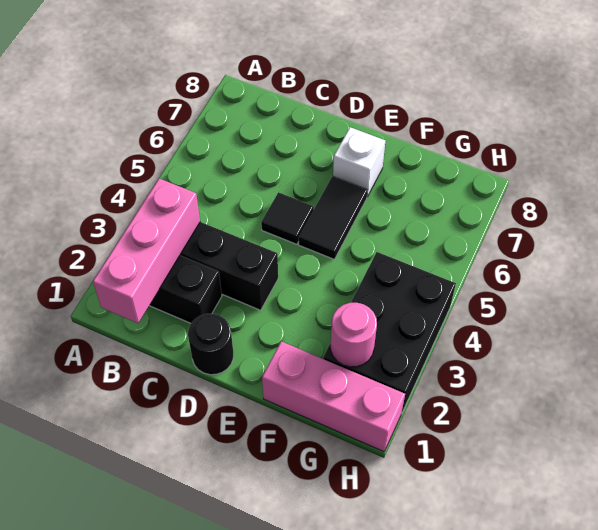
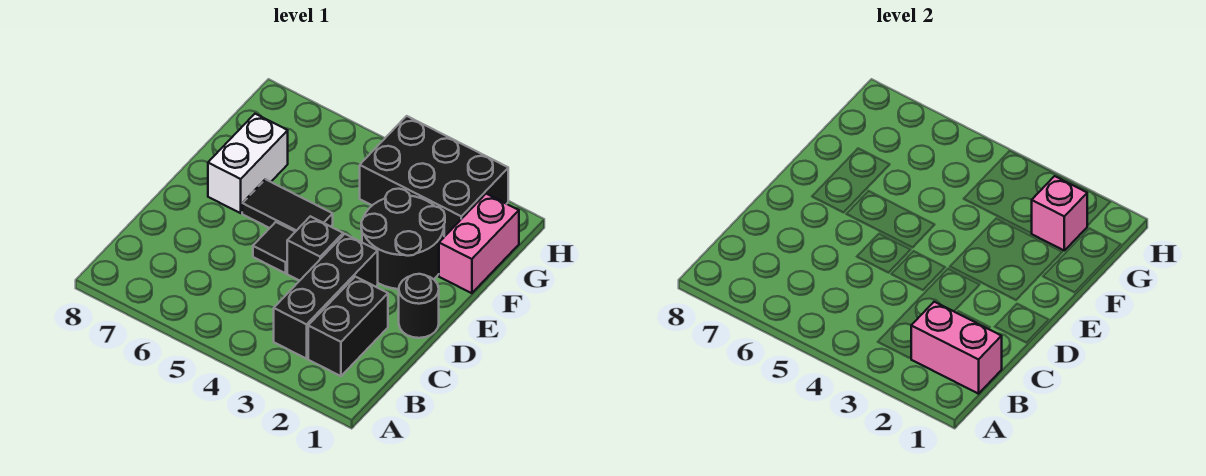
pink brick B1:B3 level 2 -> pink brick B1:B2 level 2
none -> black brick D4 level 1
none -> black round brick E2:F3 level 1
white brick E7 level 1 -> white brick E7:F7 level 1
pink brick F1:H1 level 1 -> pink brick F1:G1 level 1
pink round brick G2 level 2 -> pink brick G2 level 2

